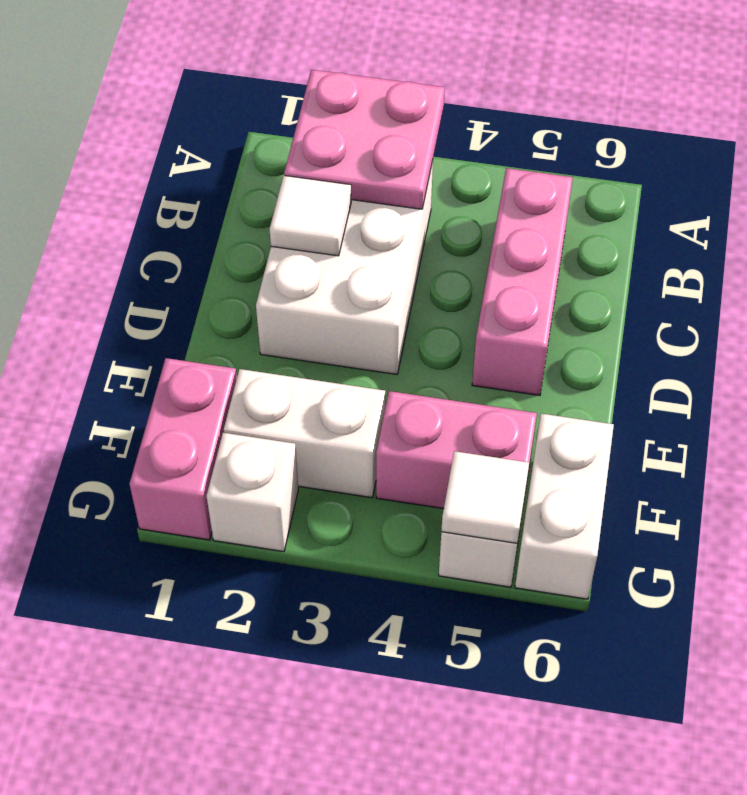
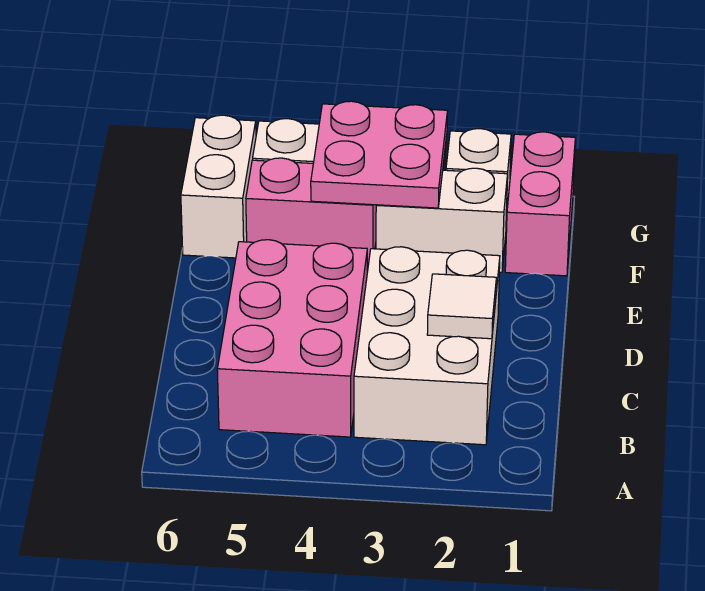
pink plate A2:B3 level 2 -> pink plate F3:G4 level 2
pink brick B5:D5 level 1 -> pink brick B4:D5 level 1
white tile G5 level 2 -> none

